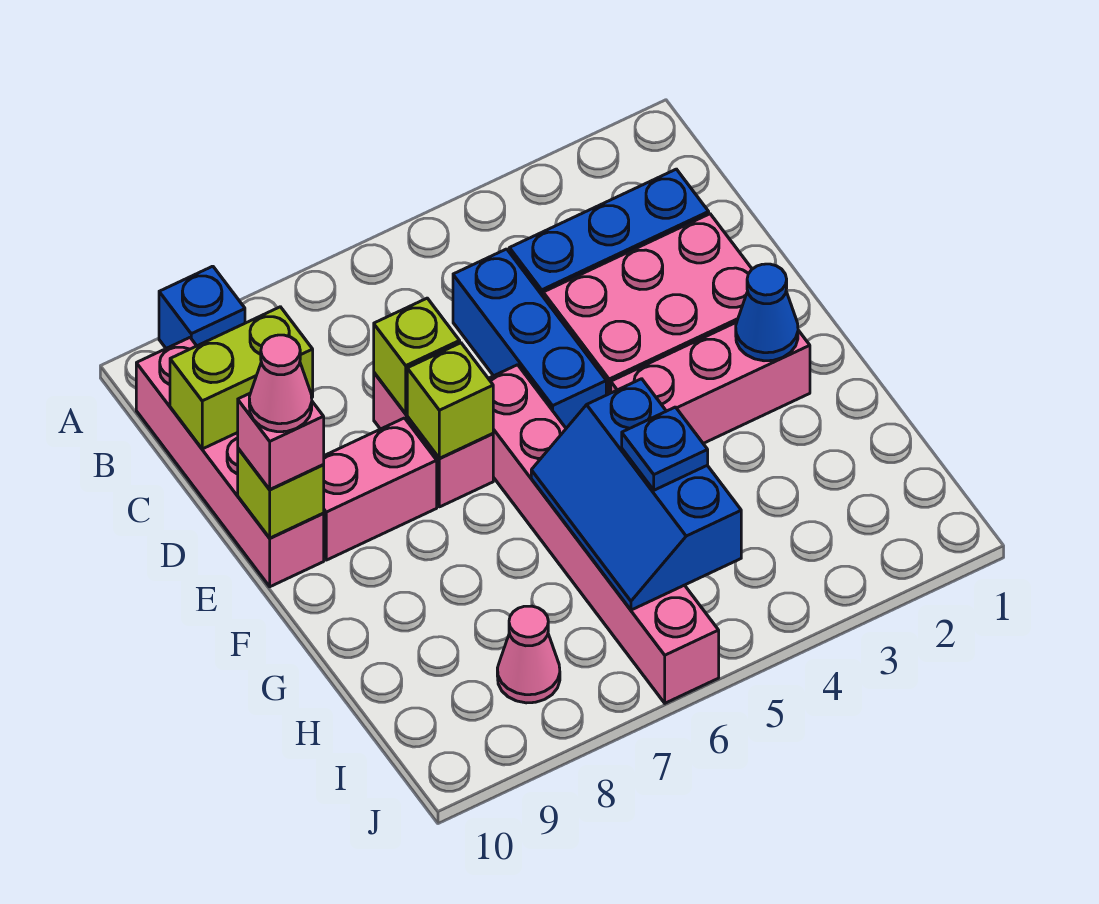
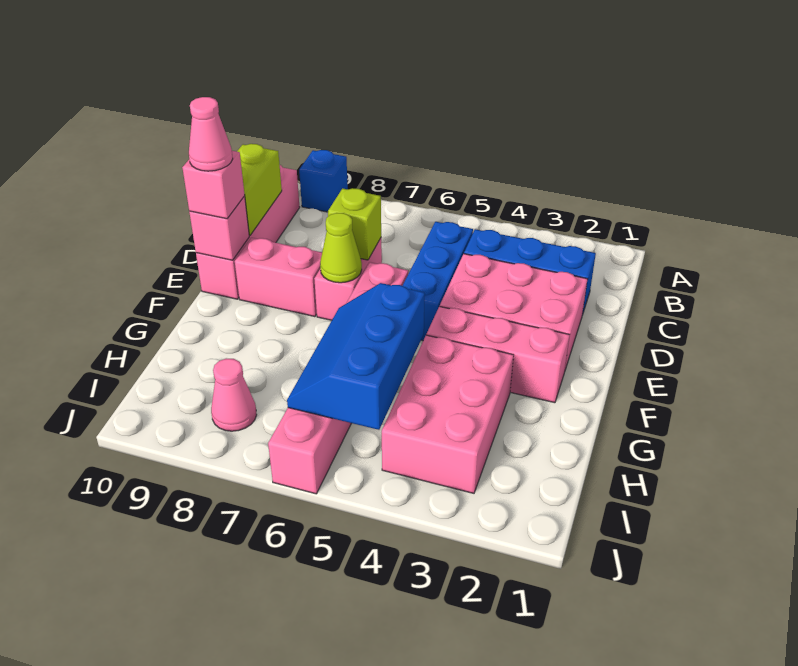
lime brick C9:C10 level 2 -> lime brick C10:D10 level 2
lime brick E7 level 2 -> lime cone E7 level 2
lime brick E10 level 2 -> pink brick E10 level 2
blue cone F2 level 2 -> none
none -> pink brick G3:I4 level 1
blue plate H5 level 3 -> none

